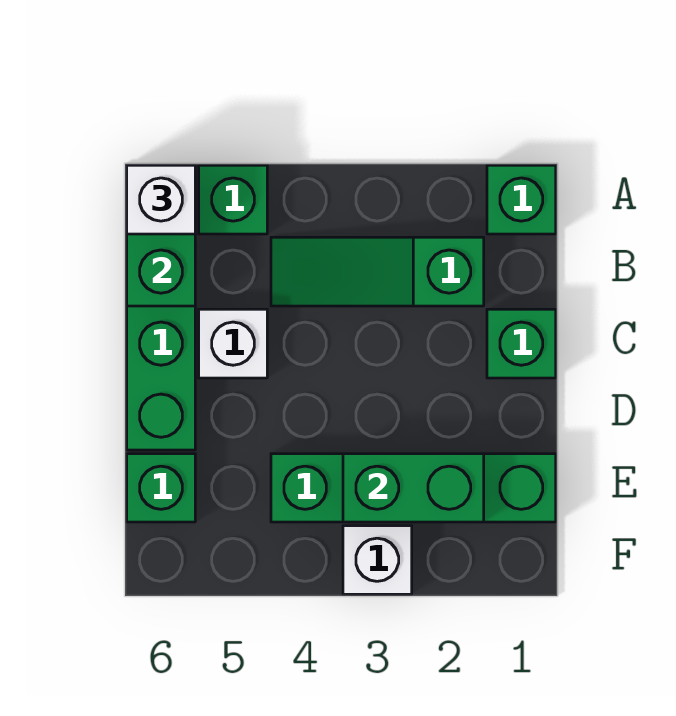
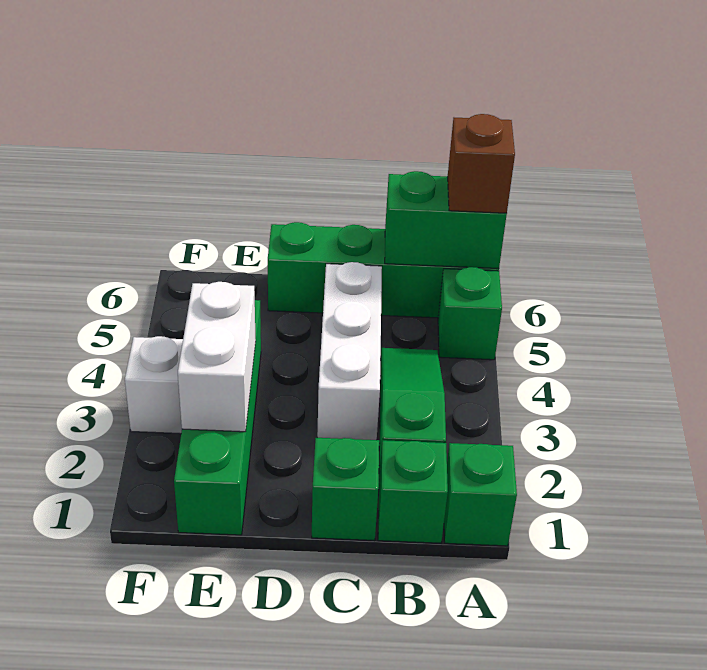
white brick A6 level 3 -> brown brick A6 level 3
white brick C5 level 1 -> white brick C3:C5 level 1
green brick E2:E3 level 2 -> white brick E2:E3 level 2
green brick E6 level 1 -> green brick B1 level 1

